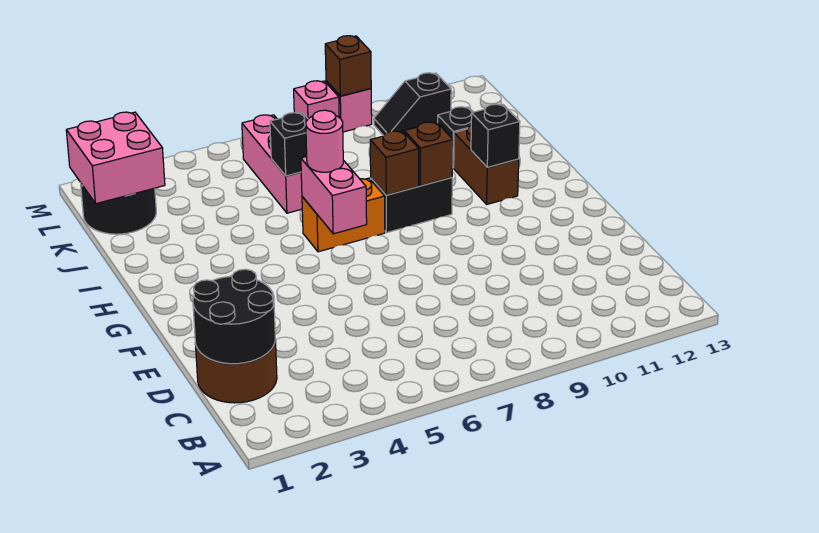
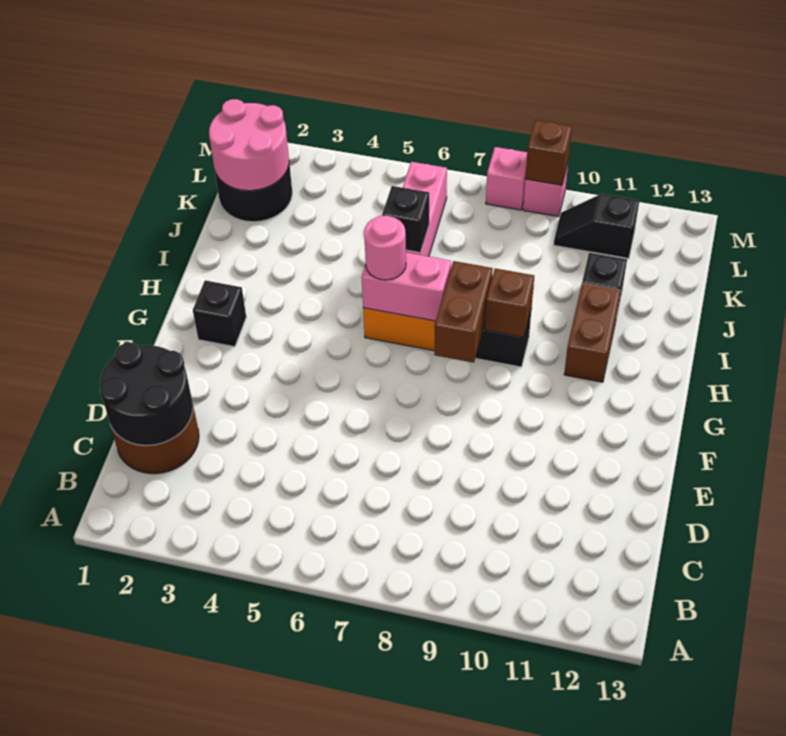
pink brick G6:H6 level 2 -> pink brick H6:H7 level 2
brown brick H8 level 2 -> brown brick G8:H8 level 2
black brick H11 level 2 -> black brick G2 level 1
pink brick K1:L2 level 2 -> pink round brick K1:L2 level 2

